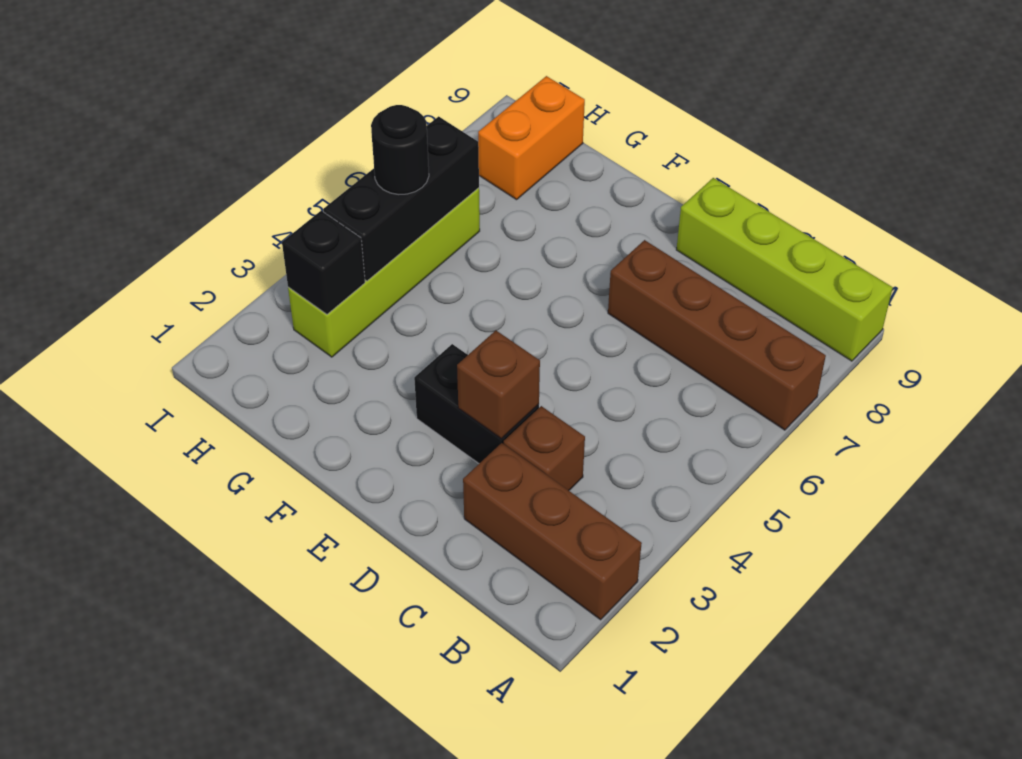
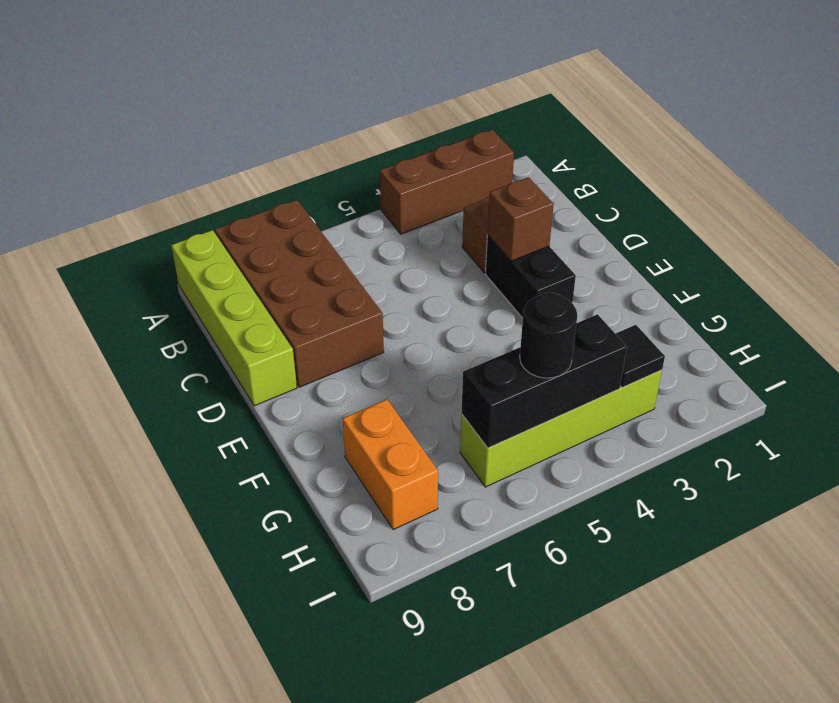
brown brick A2:C2 level 1 -> brown brick A2:A4 level 1
brown brick A7:D7 level 1 -> brown brick A7:D8 level 1
black brick H3 level 2 -> black tile H3 level 2
orange brick H8:H9 level 1 -> orange brick G8:H8 level 1

